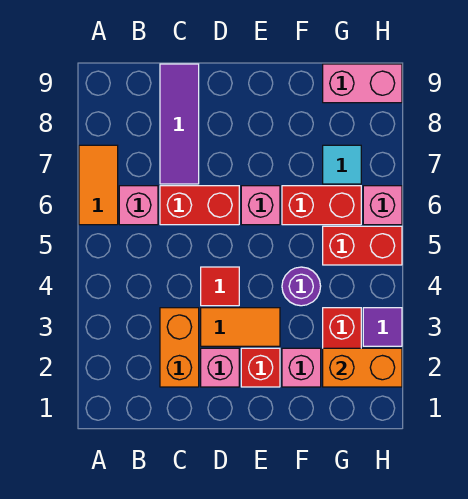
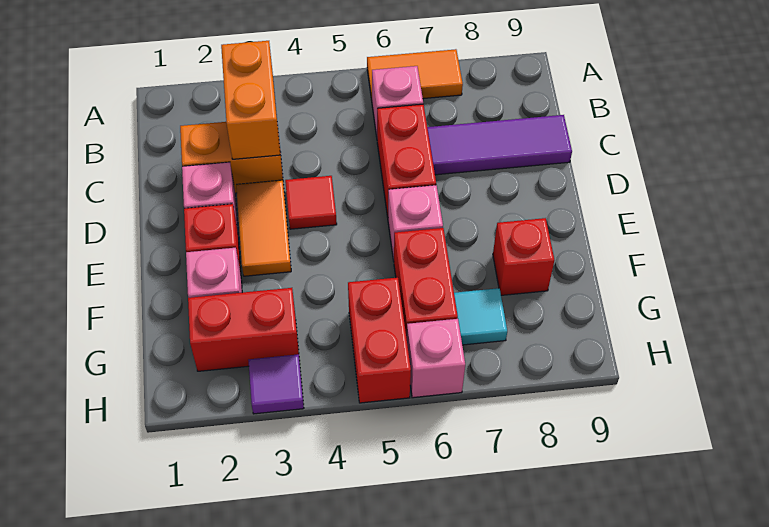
purple round brick F4 level 1 -> none
none -> red brick F8 level 1
orange brick G2:H2 level 2 -> orange brick B3:C3 level 2
pink brick G9:H9 level 1 -> none

